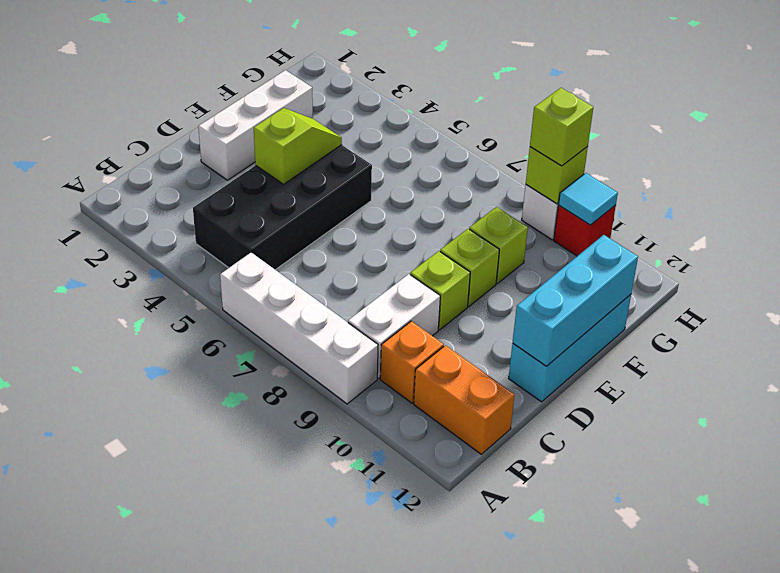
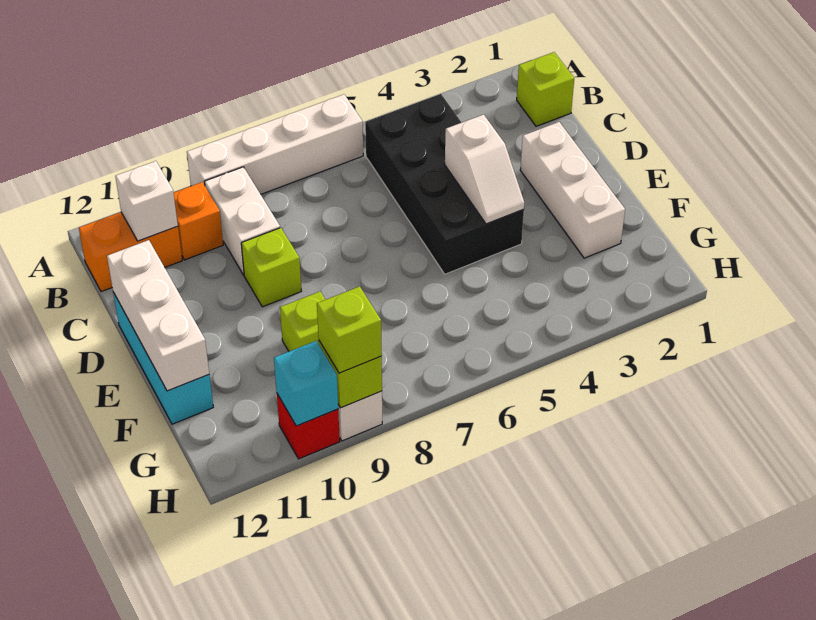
none -> white brick B11 level 2
lime slope D4:E4 level 2 top D -> white slope D4:E4 level 2 top D
cyan brick D12:F12 level 2 -> white brick D12:F12 level 2
lime brick E9 level 1 -> lime brick B1 level 1
cyan tile H10 level 2 -> cyan brick H10 level 2

